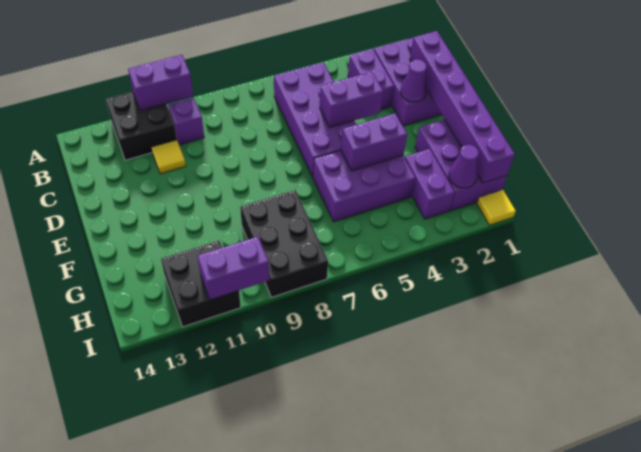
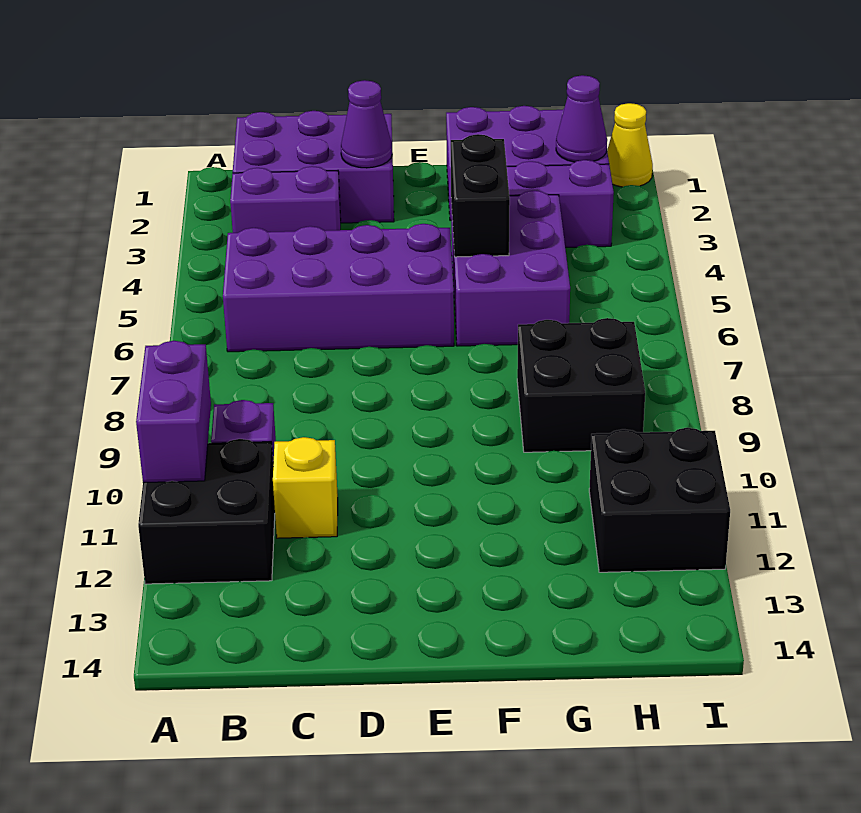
purple brick C1:H1 level 2 -> none
yellow tile C11 level 1 -> yellow brick C11 level 1
purple brick D4:D5 level 2 -> none
purple brick F4:F5 level 2 -> black brick F4:F5 level 2
black brick G8:I9 level 1 -> black brick G8:H9 level 1
yellow tile I1 level 1 -> yellow cone I1 level 1
purple brick I10:I11 level 2 -> none

